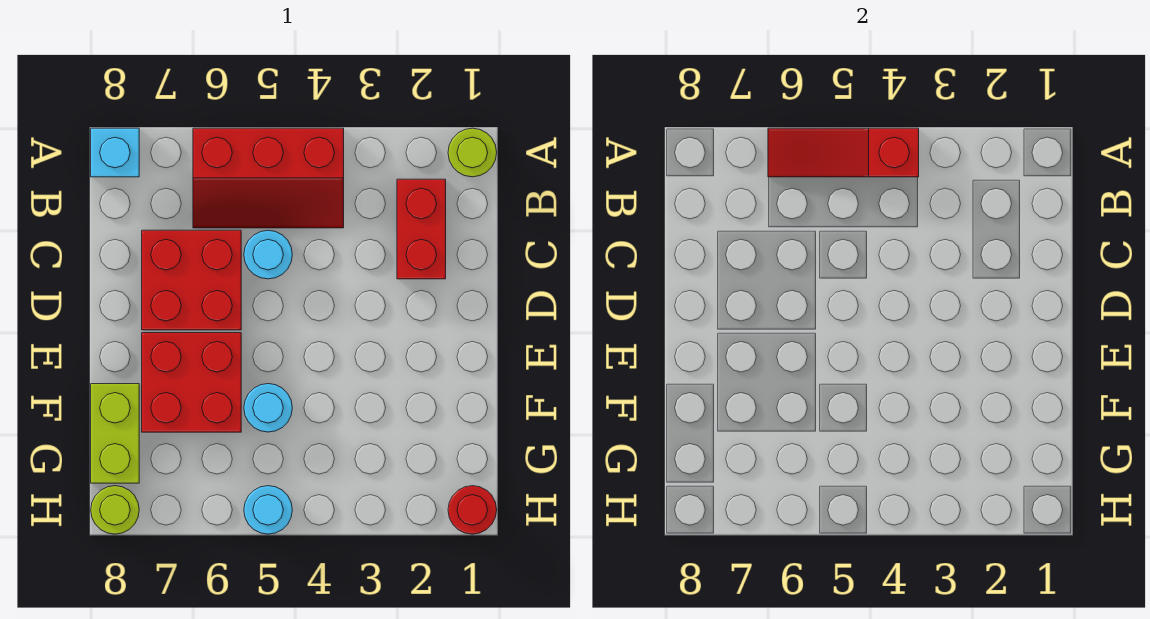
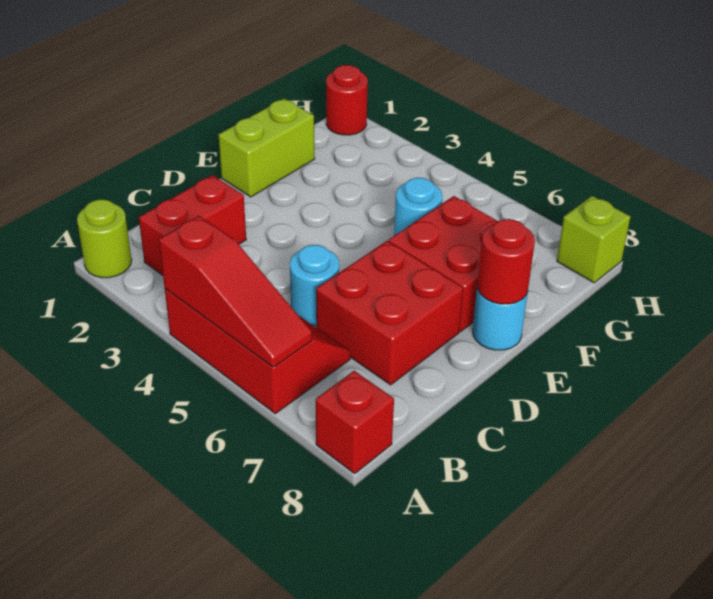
cyan brick A8 level 1 -> red brick A8 level 1
none -> red round brick E8 level 2
lime brick F8:G8 level 1 -> lime brick E1:F1 level 1
cyan round brick H5 level 1 -> cyan round brick E8 level 1
lime round brick H8 level 1 -> lime brick H8 level 1

